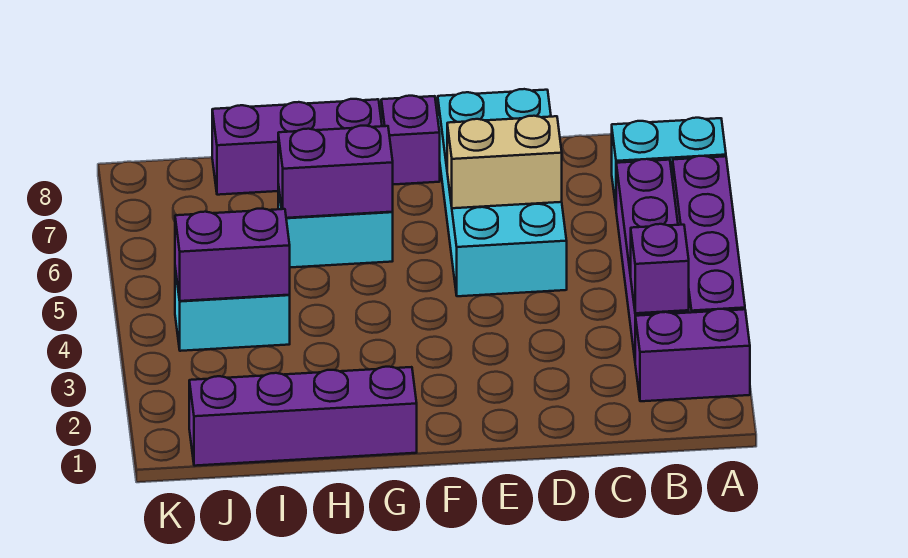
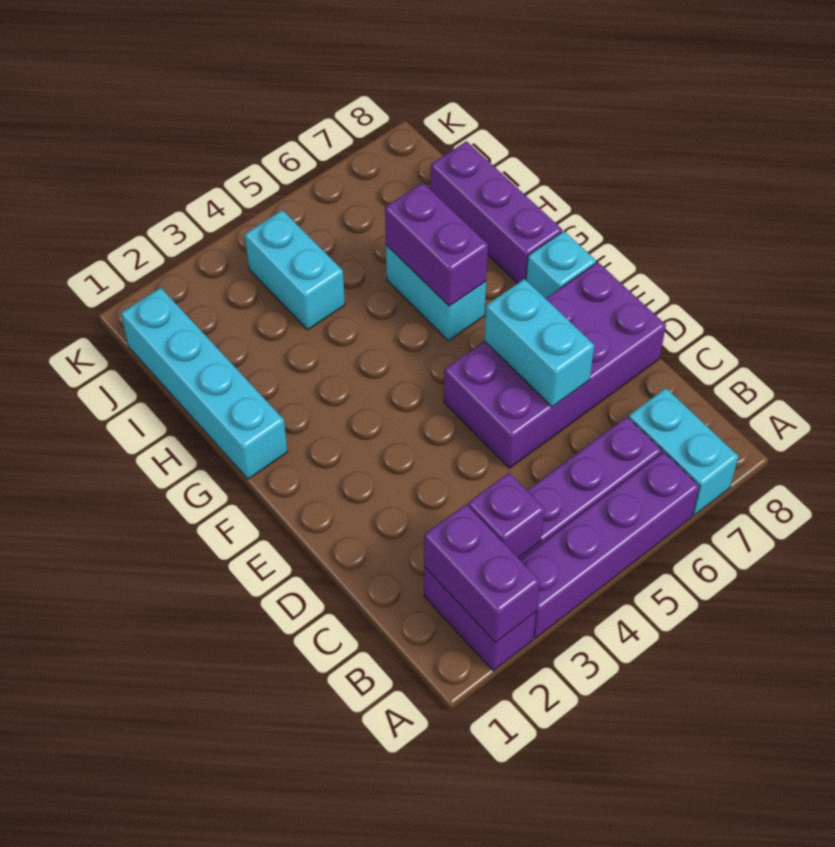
cyan brick D5:E8 level 1 -> purple brick D5:E8 level 1
tan brick D6:E6 level 2 -> cyan brick D6:E6 level 2
purple brick F8 level 1 -> cyan brick F8 level 1
purple brick G1:J1 level 1 -> cyan brick G1:J1 level 1
purple brick I4:J4 level 2 -> purple brick A2:B2 level 2

